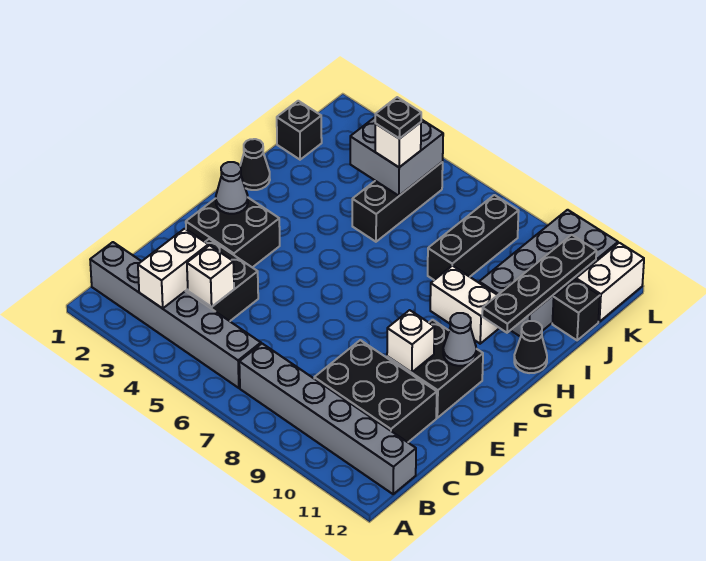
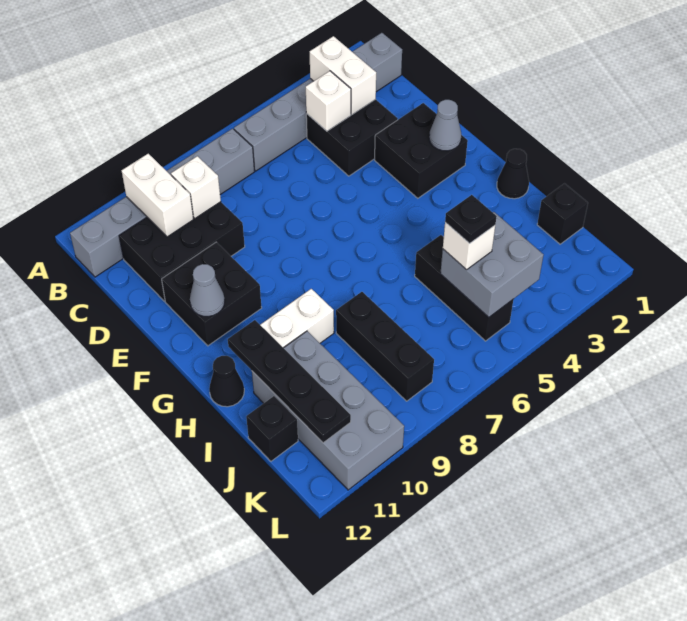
white brick E10 level 2 -> white brick C9 level 2
white brick K12:L12 level 1 -> white brick B10:C10 level 2

